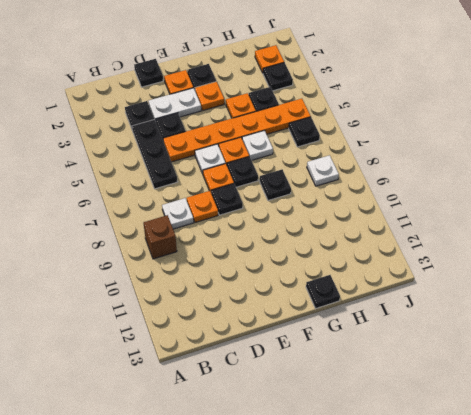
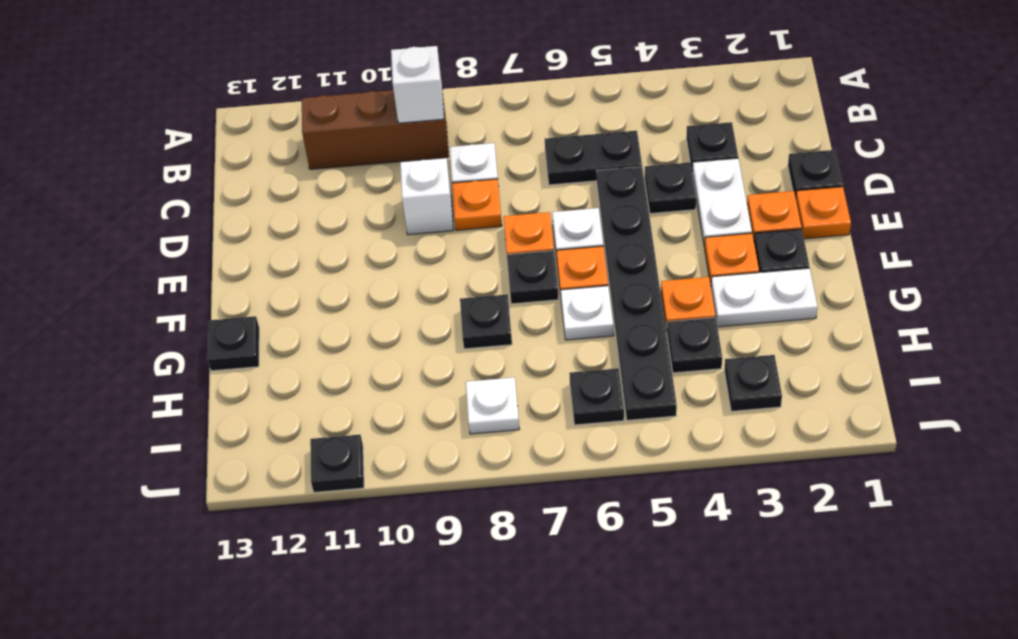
brown brick B9 level 1 -> brown brick B9:B11 level 1
none -> white brick B9 level 2
black plate C4:C6 level 1 -> black plate C5:C6 level 1
orange plate D5:I5 level 1 -> black plate D5:I5 level 1
none -> white brick D9 level 1
black plate E8 level 1 -> black plate J11 level 1
none -> white plate G2:G3 level 1
orange plate I2 level 1 -> orange plate E1 level 1

